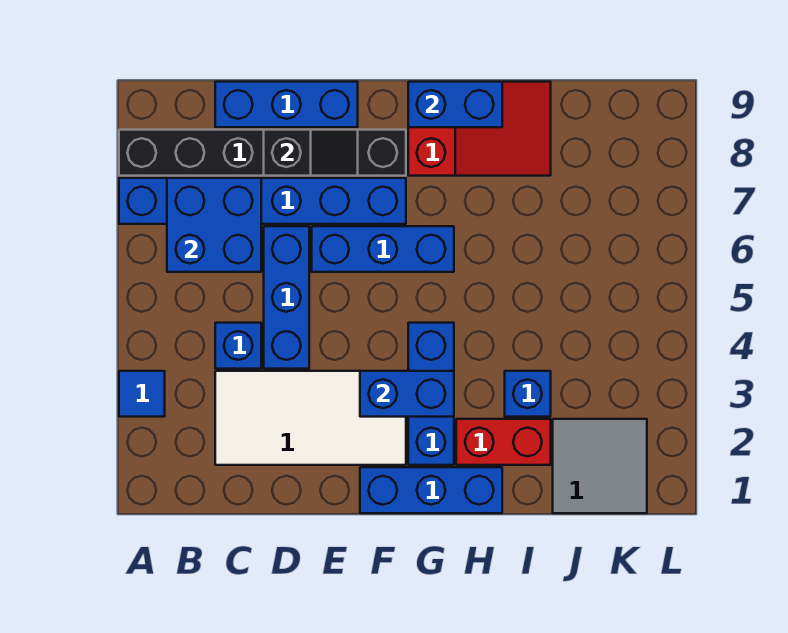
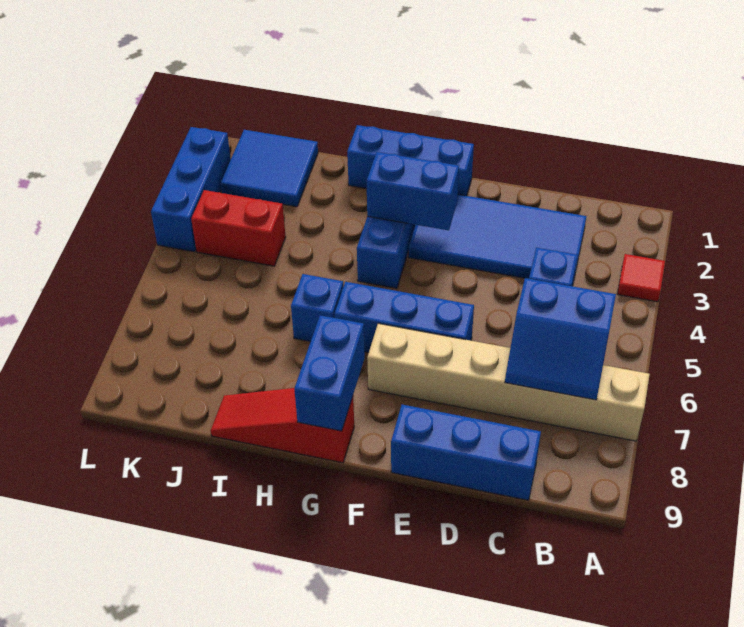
blue tile A3 level 1 -> red tile A3 level 1
blue brick A7:F7 level 1 -> tan brick A7:F7 level 1
black brick A8:F8 level 1 -> none
blue brick B6:C7 level 2 -> blue slope B6:C7 level 2 top 6
white tile C2:F3 level 1 -> blue tile C2:F3 level 1
blue brick D4:D6 level 1 -> blue brick L2:L4 level 1
black slope D8:E8 level 2 top D -> none
red slope G8:I9 level 1 top G -> red slope G9:I9 level 1 top G
blue brick G9:H9 level 2 -> blue brick G8:G9 level 2
red brick H2:I2 level 1 -> red brick J4:K4 level 1
blue brick I3 level 1 -> blue brick H6 level 1
grey tile J1:K2 level 1 -> blue tile J1:K2 level 1

